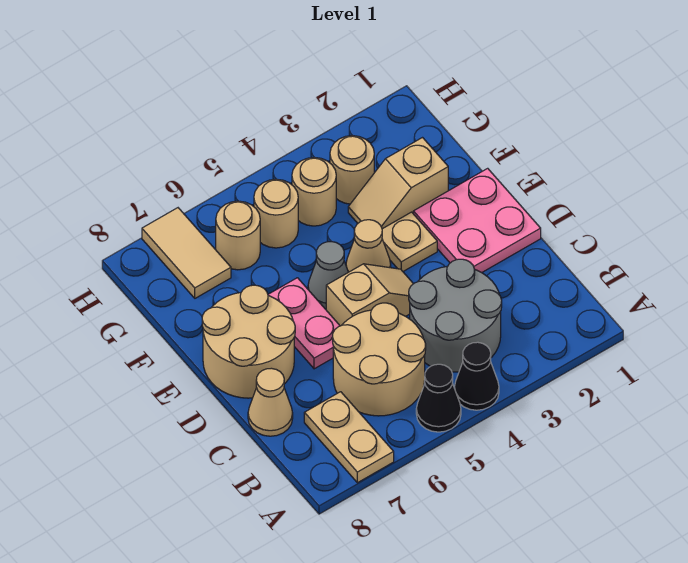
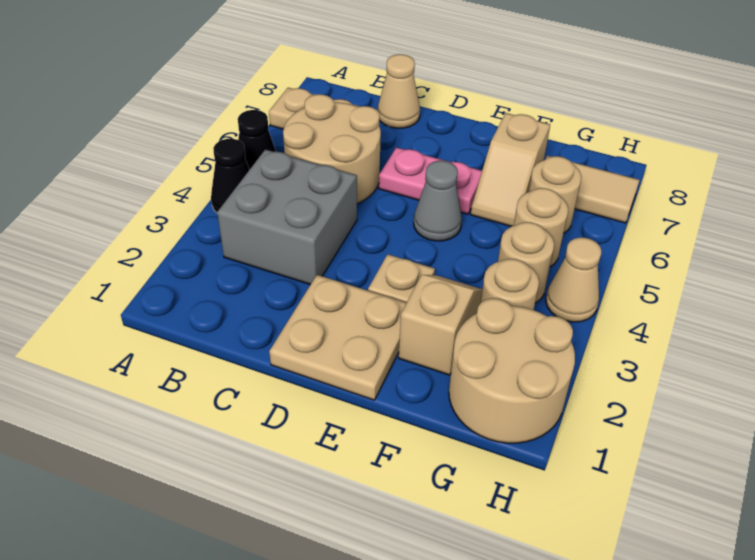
grey round brick B3:C4 level 1 -> grey brick B3:C4 level 1
pink plate D1:E2 level 1 -> tan plate D1:E2 level 1
tan slope D4:D5 level 1 top 5 -> tan slope F6:F7 level 1 top 7
tan round brick D7:E8 level 1 -> tan round brick G1:H2 level 1
tan cone E4 level 1 -> tan cone H4 level 1

